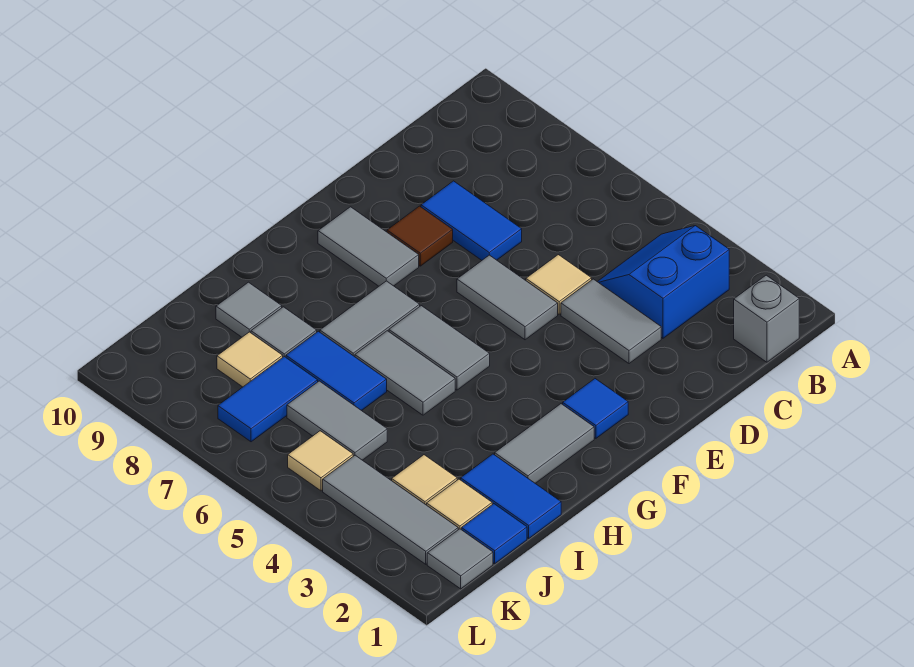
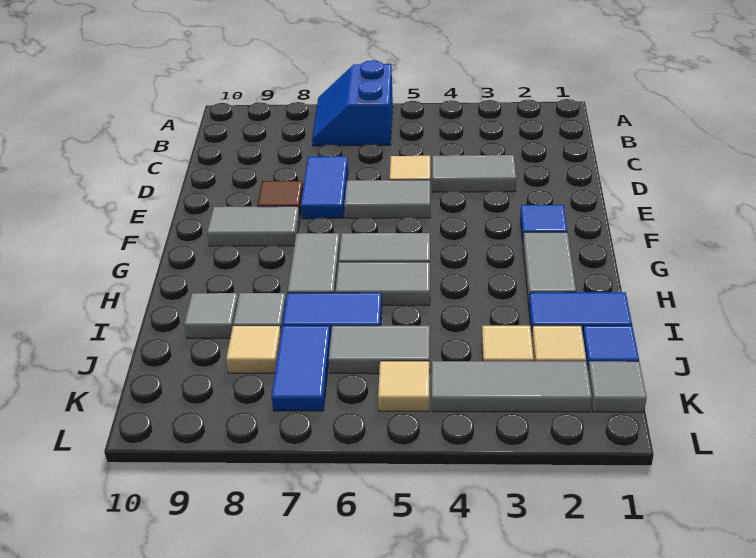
grey brick B1 level 1 -> none
blue slope B3:C4 level 1 top 3 -> blue slope A6:B7 level 1 top 6
blue tile D7:D8 level 1 -> blue tile D7:E7 level 1

